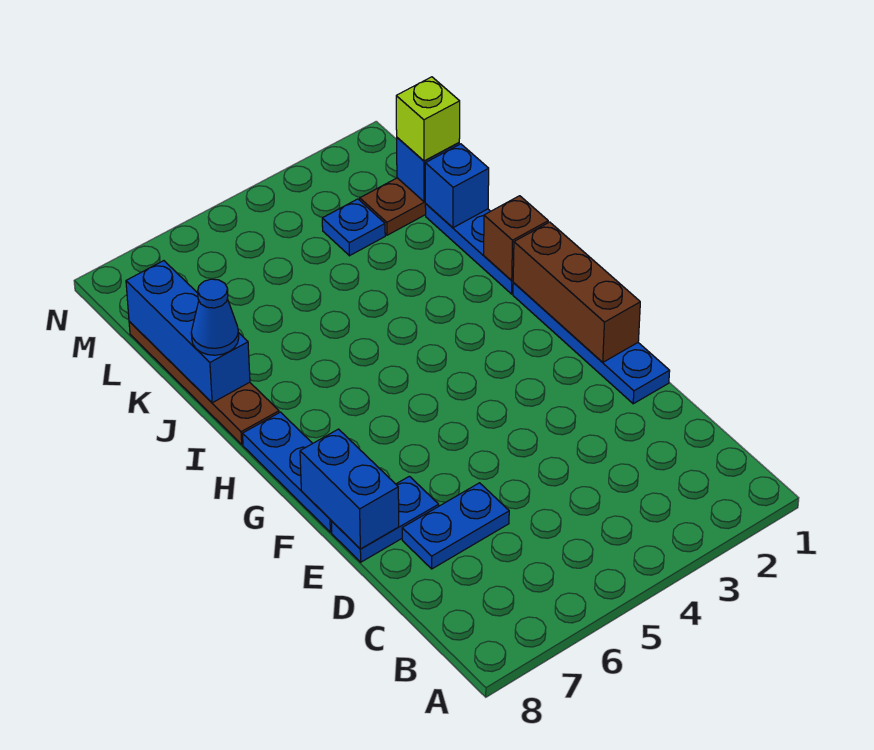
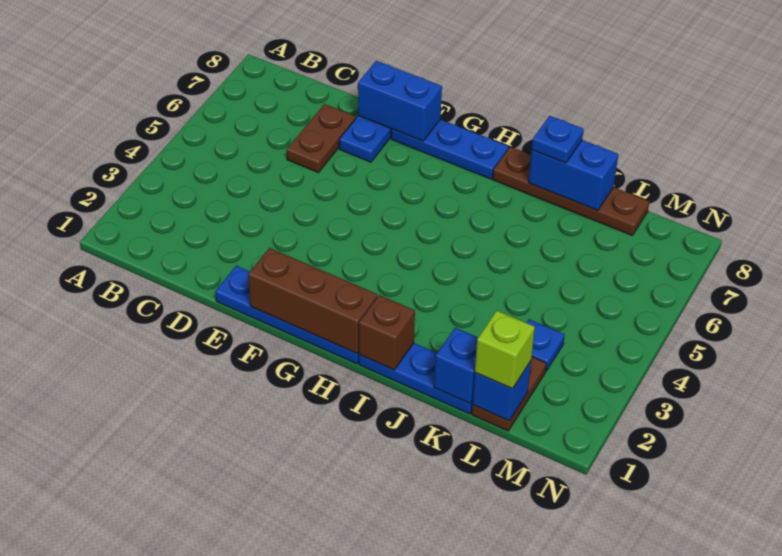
blue plate D6:D7 level 1 -> brown plate D6:D7 level 1
blue brick J8:L8 level 2 -> blue brick J8:K8 level 2
blue cone J8 level 3 -> blue plate J8 level 3

